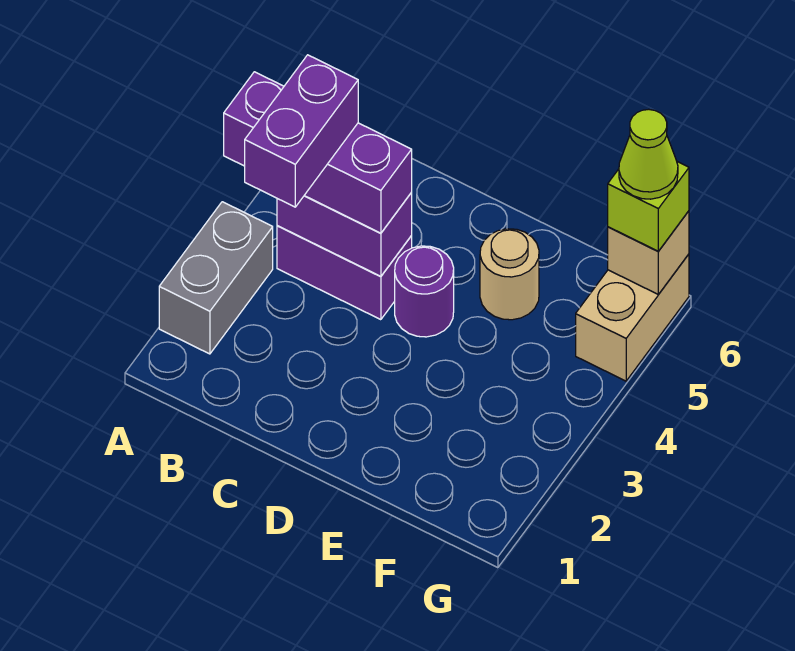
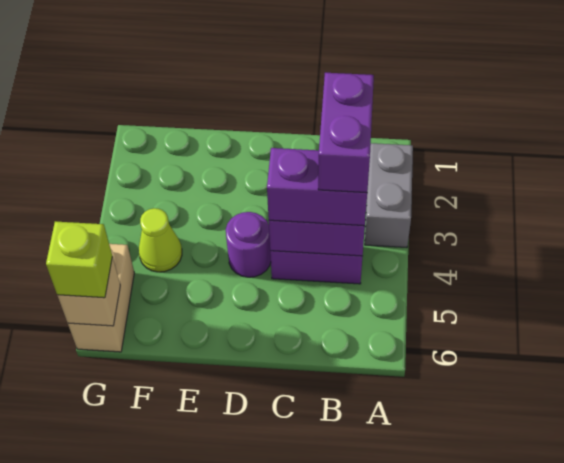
purple brick A4:C4 level 3 -> purple brick B4:C4 level 3
tan round brick E5 level 1 -> none
lime cone G6 level 4 -> lime cone F4 level 1

